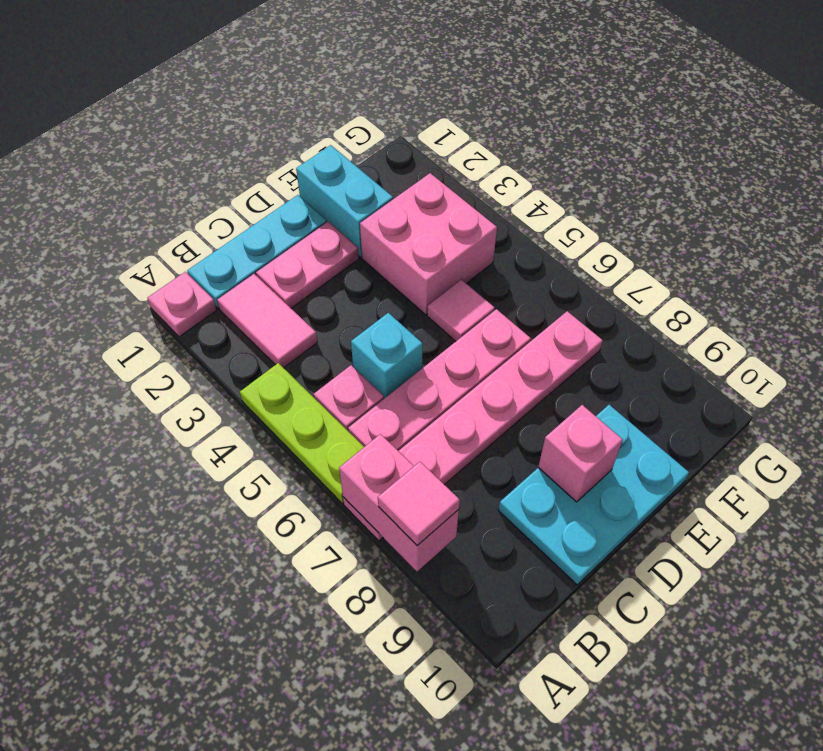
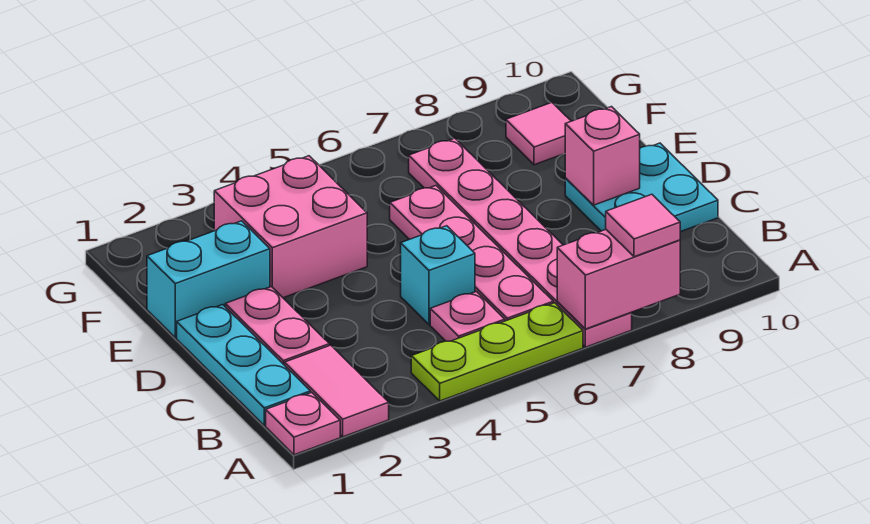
pink tile B2:B3 level 1 -> pink tile A2:B2 level 1
cyan plate C9:E10 level 1 -> cyan plate C9:D10 level 1
pink tile E5 level 1 -> pink tile F9 level 1

